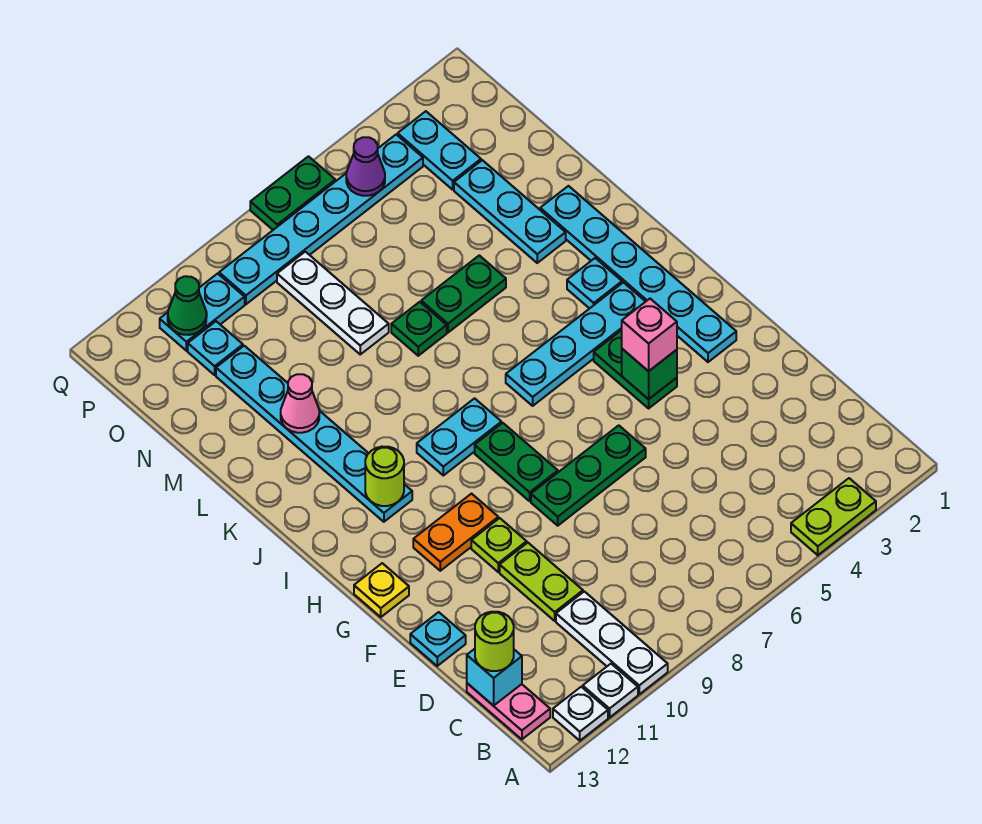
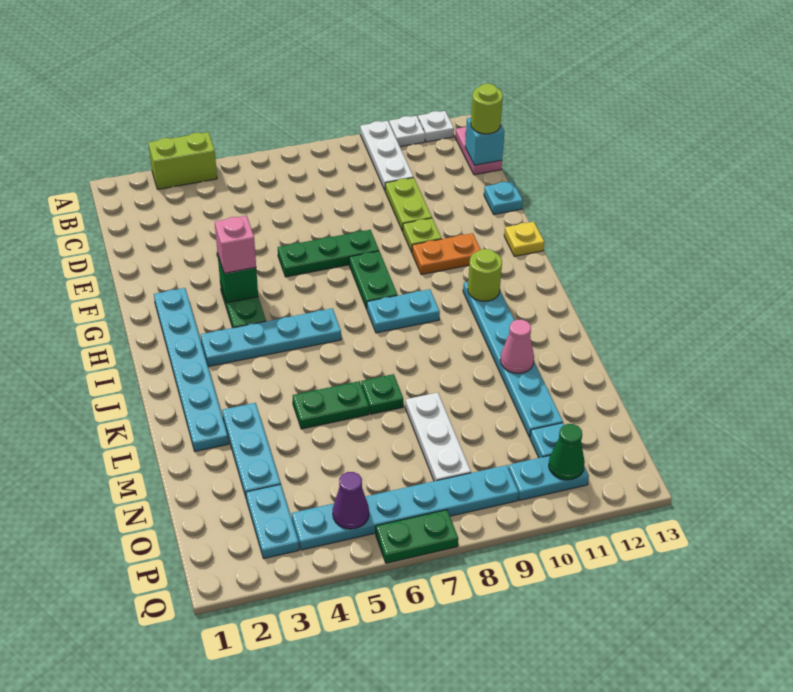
lime plate A3:A4 level 1 -> lime brick A3:A4 level 1
cyan plate J3 level 1 -> none

